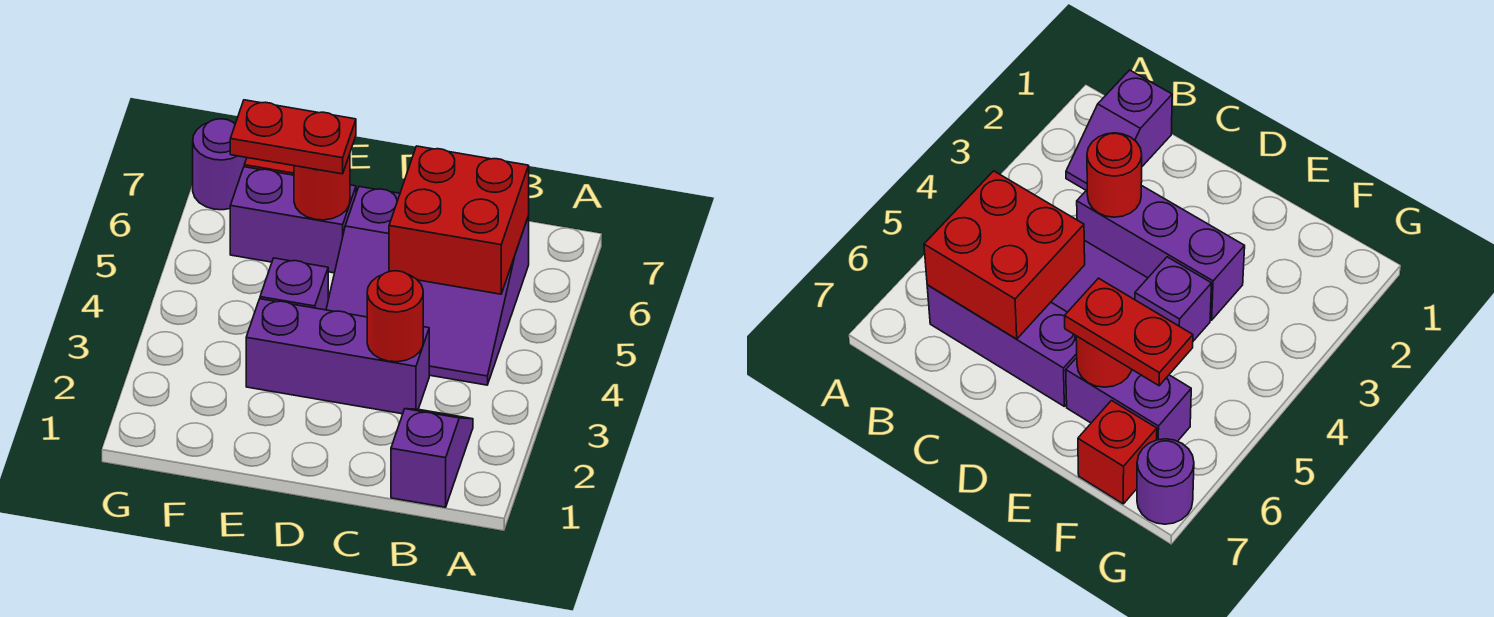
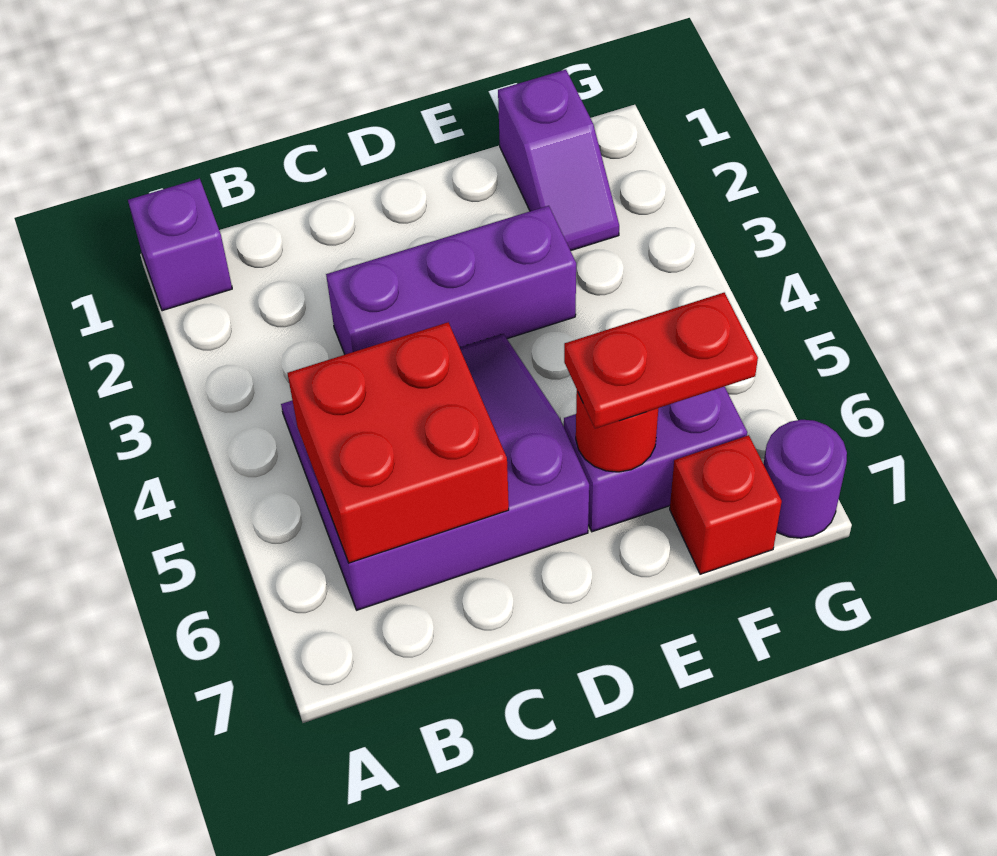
purple slope B1:B2 level 1 top 1 -> purple slope F1:F2 level 1 top 1
red round brick C3 level 2 -> none
purple brick E4 level 1 -> purple brick A1 level 1

